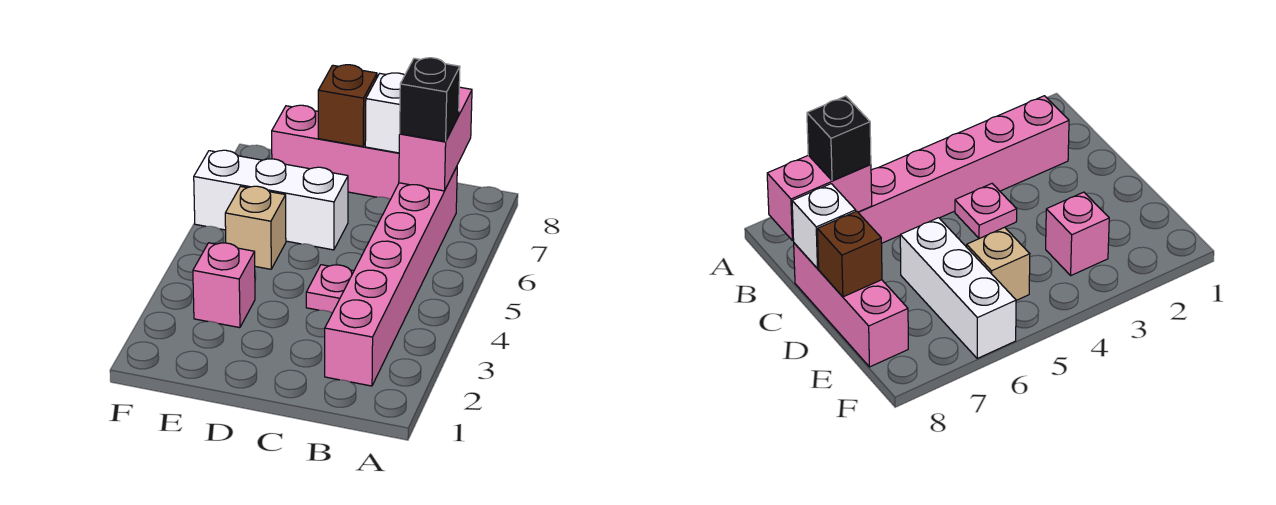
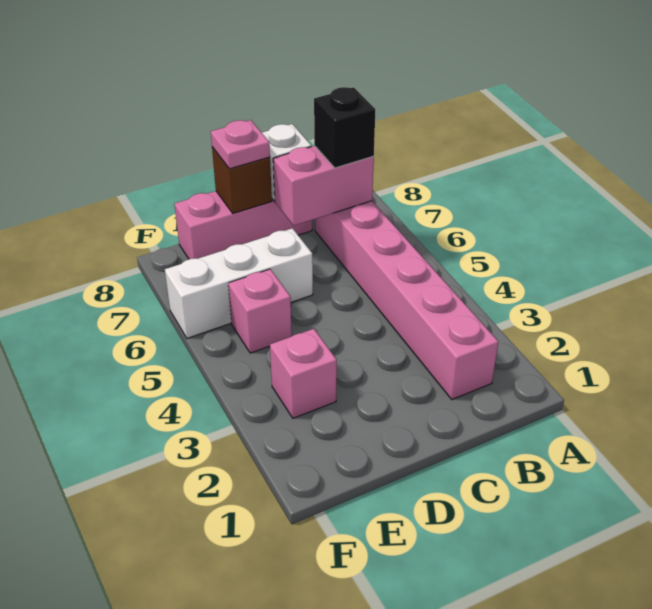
pink brick B7:B8 level 2 -> pink brick B7:C7 level 2
pink plate C4 level 1 -> pink plate D8 level 3
tan brick E5 level 1 -> pink brick E5 level 1

